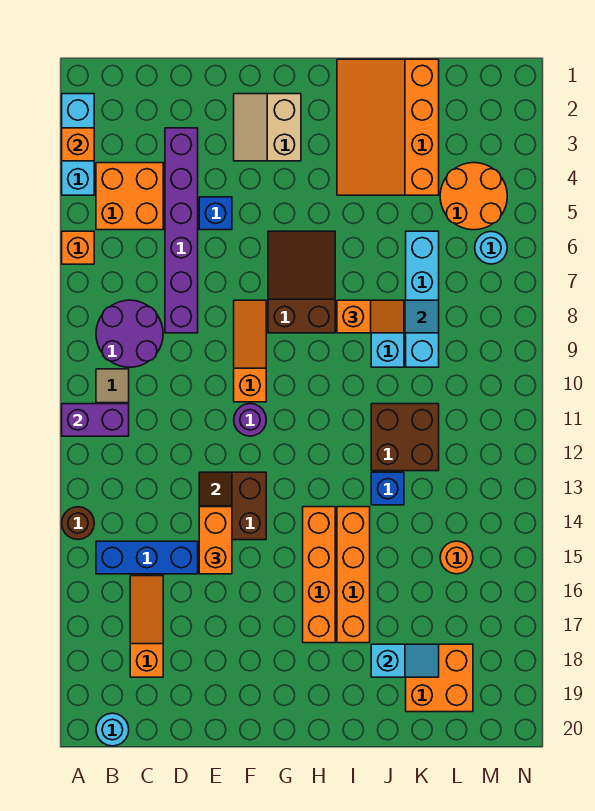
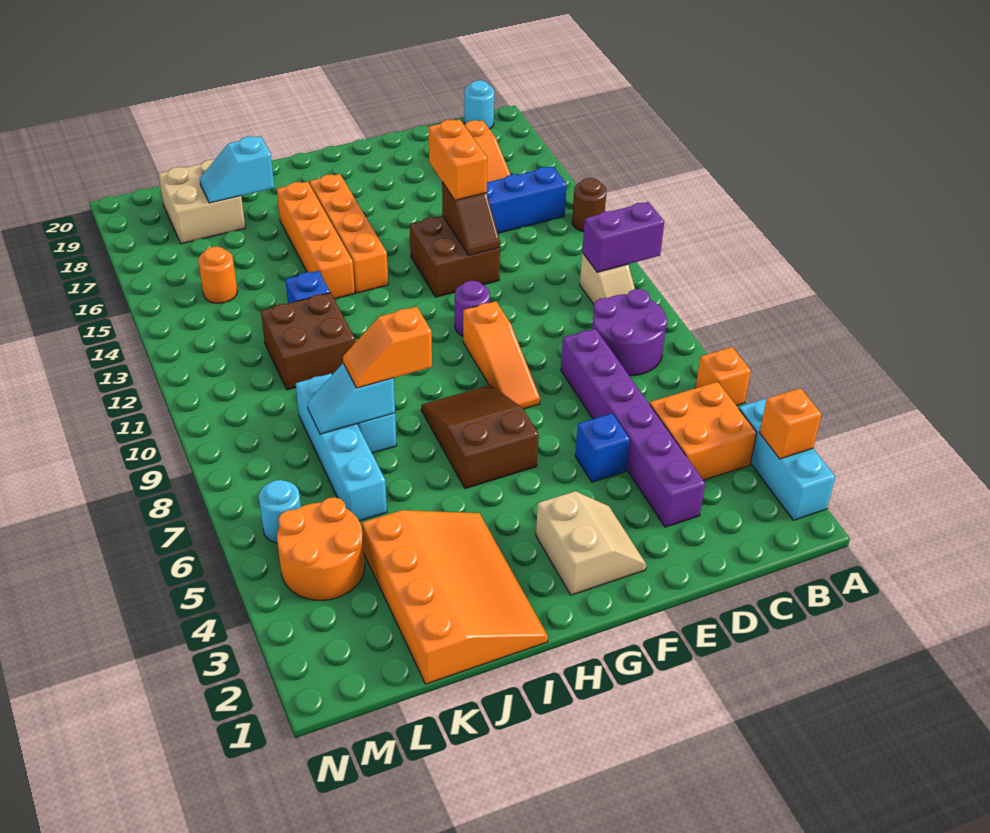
brown slope G6:H8 level 1 top 8 -> brown slope G6:H8 level 1 top 6
orange brick K18:L19 level 1 -> tan brick K18:L19 level 1

